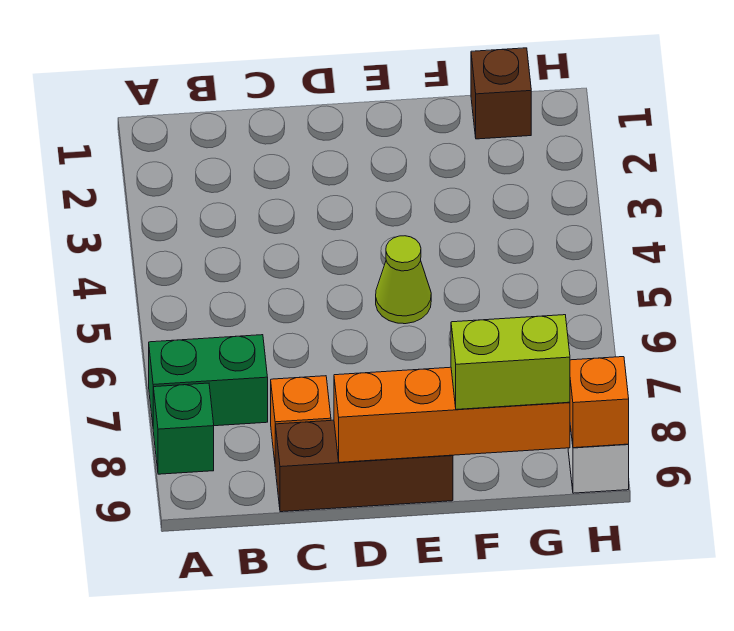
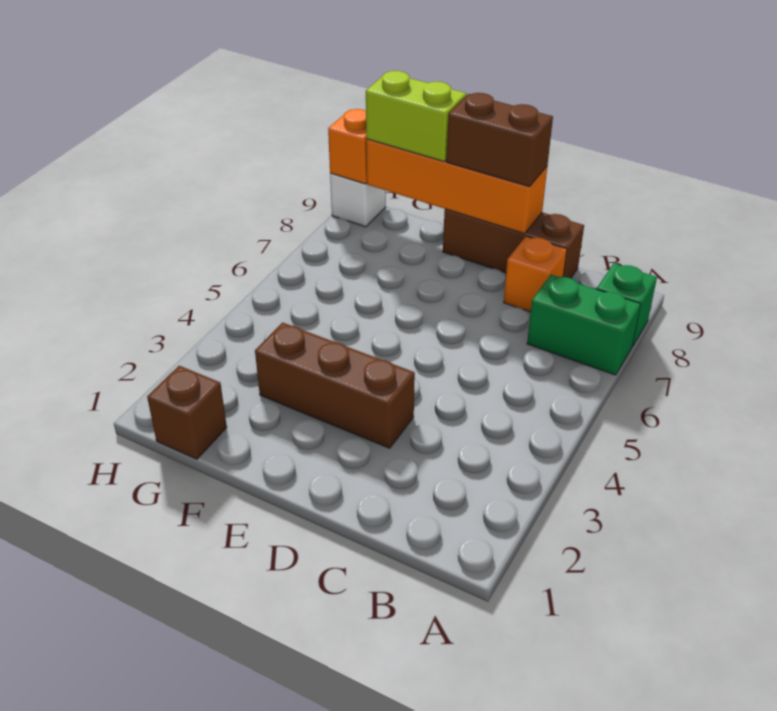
none -> brown brick D3:F3 level 1
none -> brown brick D9:E9 level 3
lime cone E5 level 1 -> none

